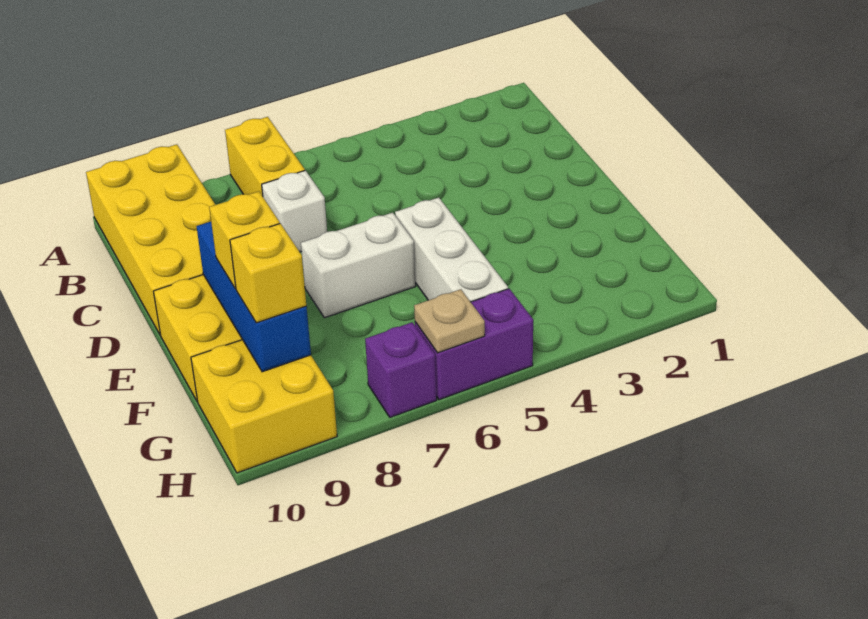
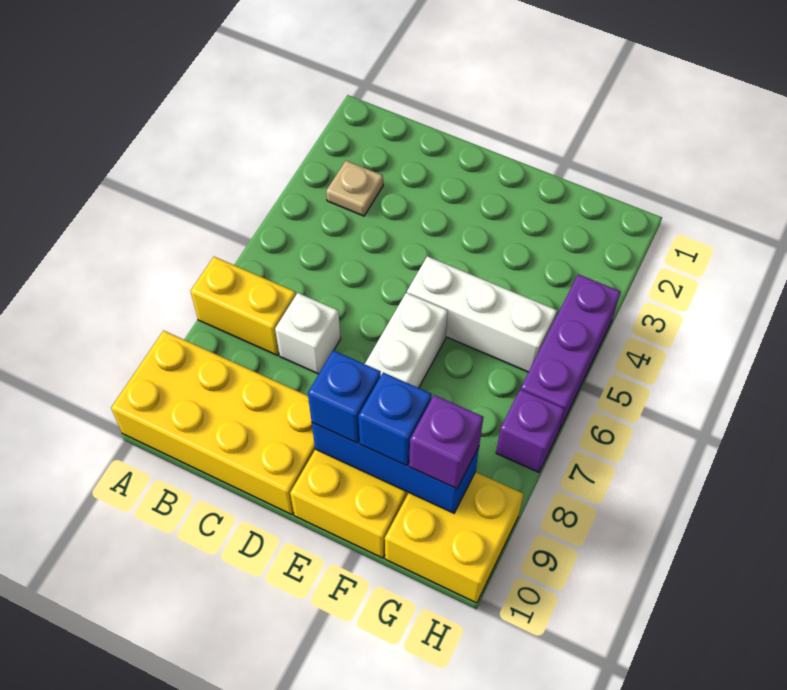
none -> blue brick E9 level 3
yellow brick F9 level 3 -> blue brick F9 level 3
yellow brick G9 level 3 -> purple brick G9 level 3
purple brick H5:H6 level 1 -> purple brick H4:H6 level 1
tan plate H6 level 2 -> tan plate B3 level 1

